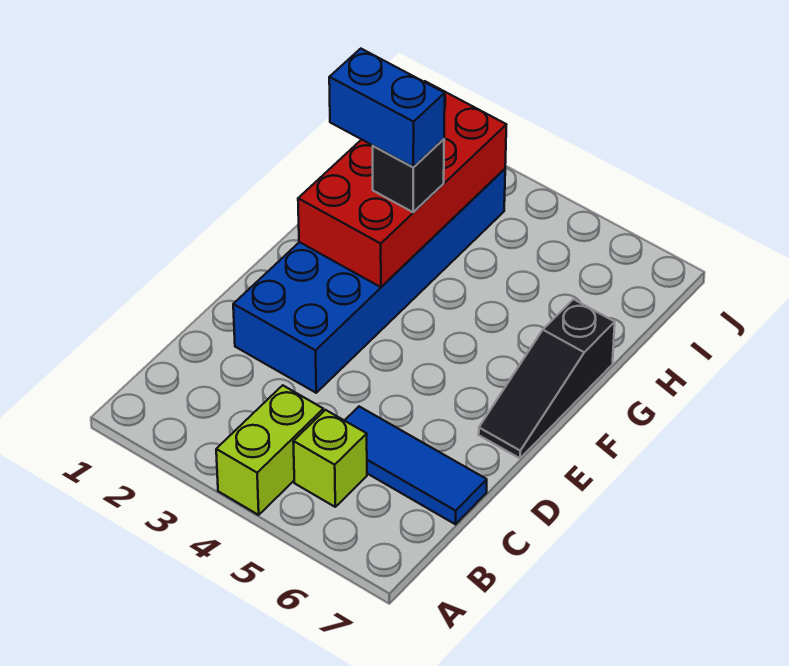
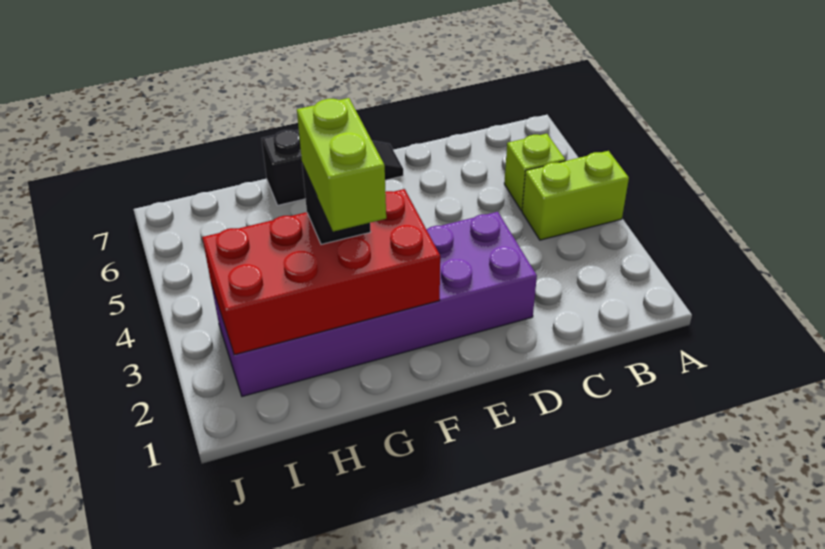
blue tile C5:C7 level 1 -> none
blue brick D2:I3 level 1 -> purple brick D2:I3 level 1
blue brick G2:G3 level 4 -> lime brick G2:G3 level 4

